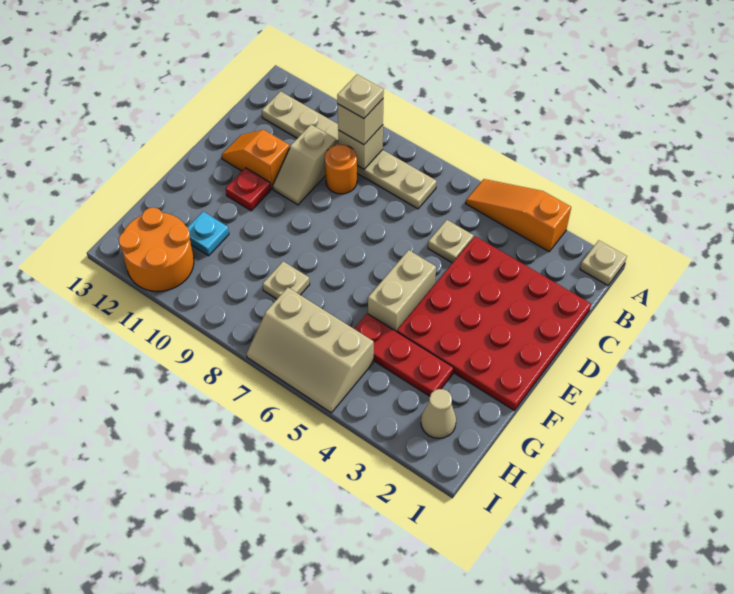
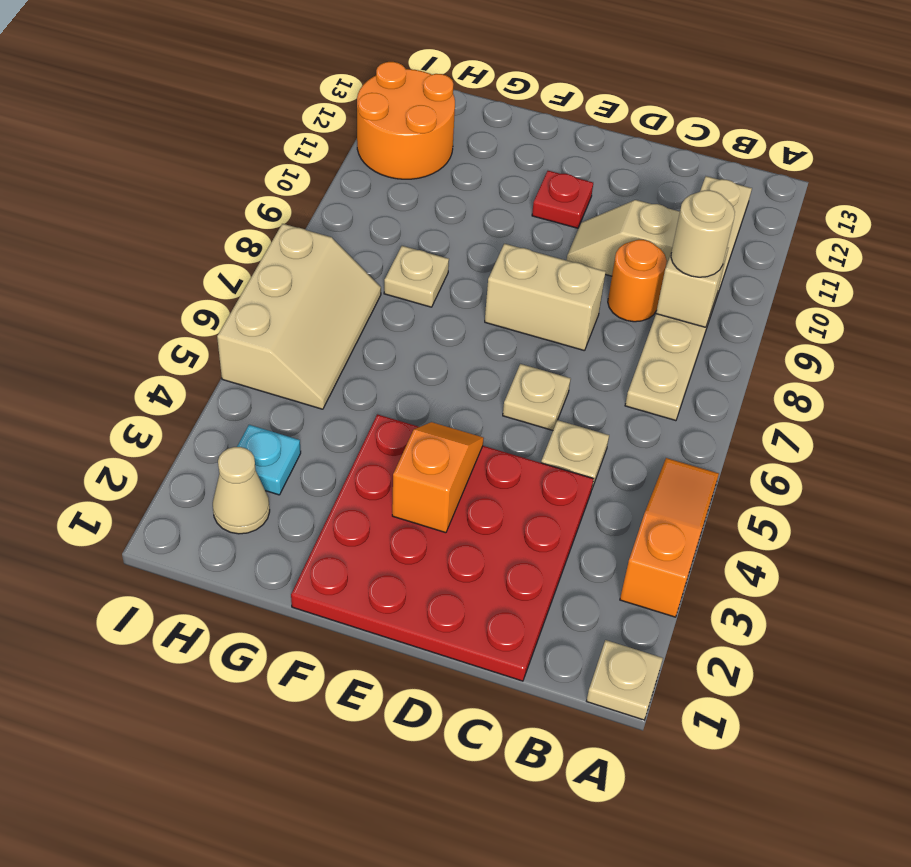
tan brick B9 level 3 -> tan round brick B9 level 3
tan plate B9 level 4 -> tan plate D6 level 1
orange slope D11:D12 level 1 top 11 -> orange slope E3:E4 level 2 top 3
tan brick E5:F5 level 1 -> tan brick D8:E8 level 1
red plate G3:G5 level 1 -> none
cyan plate G11 level 1 -> cyan plate H3 level 1
tan slope H5:I7 level 1 top H -> tan slope H5:I7 level 1 top I

